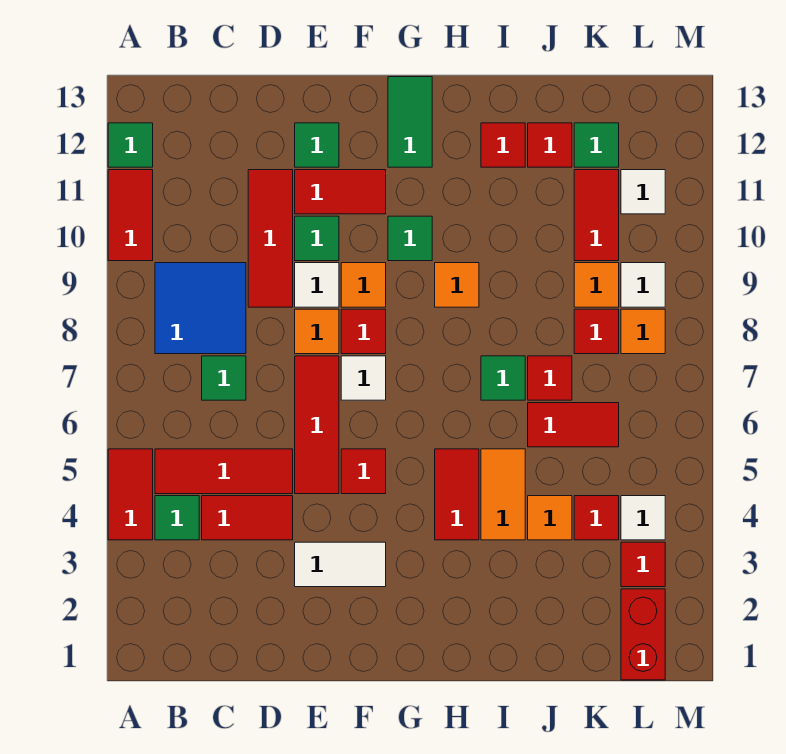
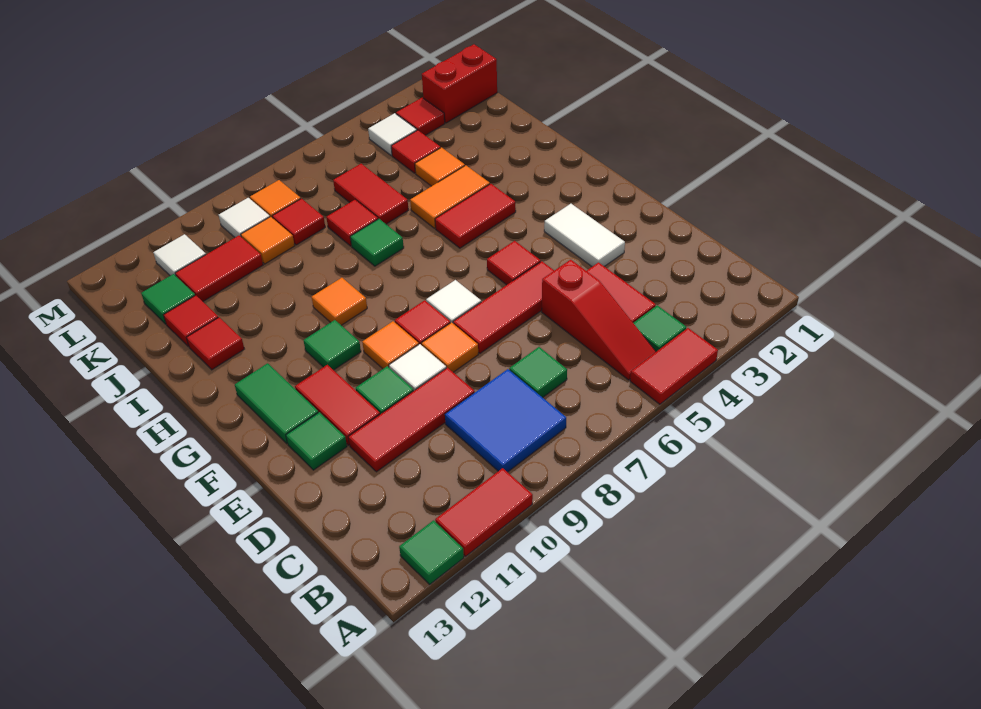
red tile B5:D5 level 1 -> red slope B5:D5 level 1 top D
green tile G12:G13 level 1 -> green tile F12:G12 level 1

